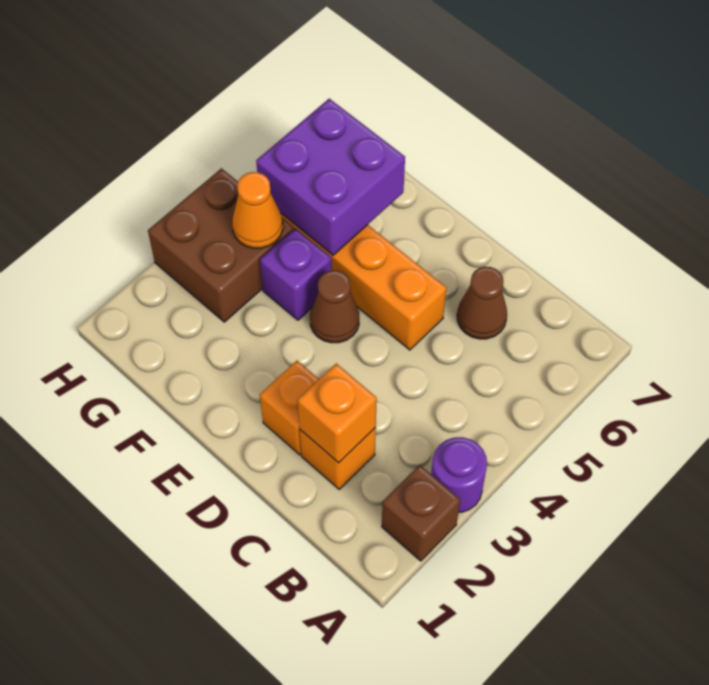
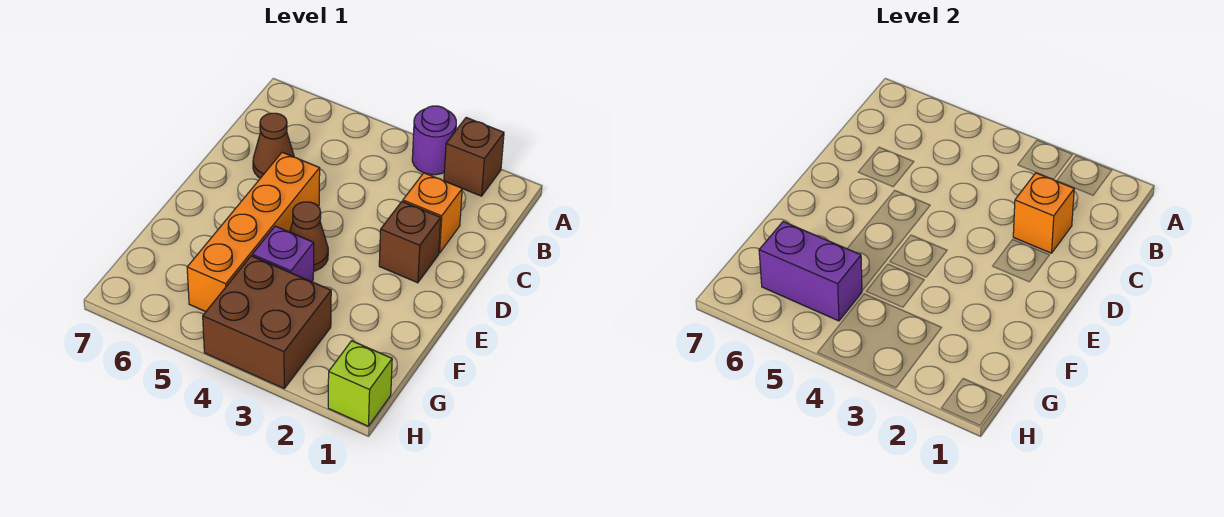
orange brick D2 level 1 -> brown brick D2 level 1
purple brick F5:G6 level 2 -> purple brick G5:G6 level 2
orange cone G4 level 2 -> none
none -> lime brick H1 level 1

